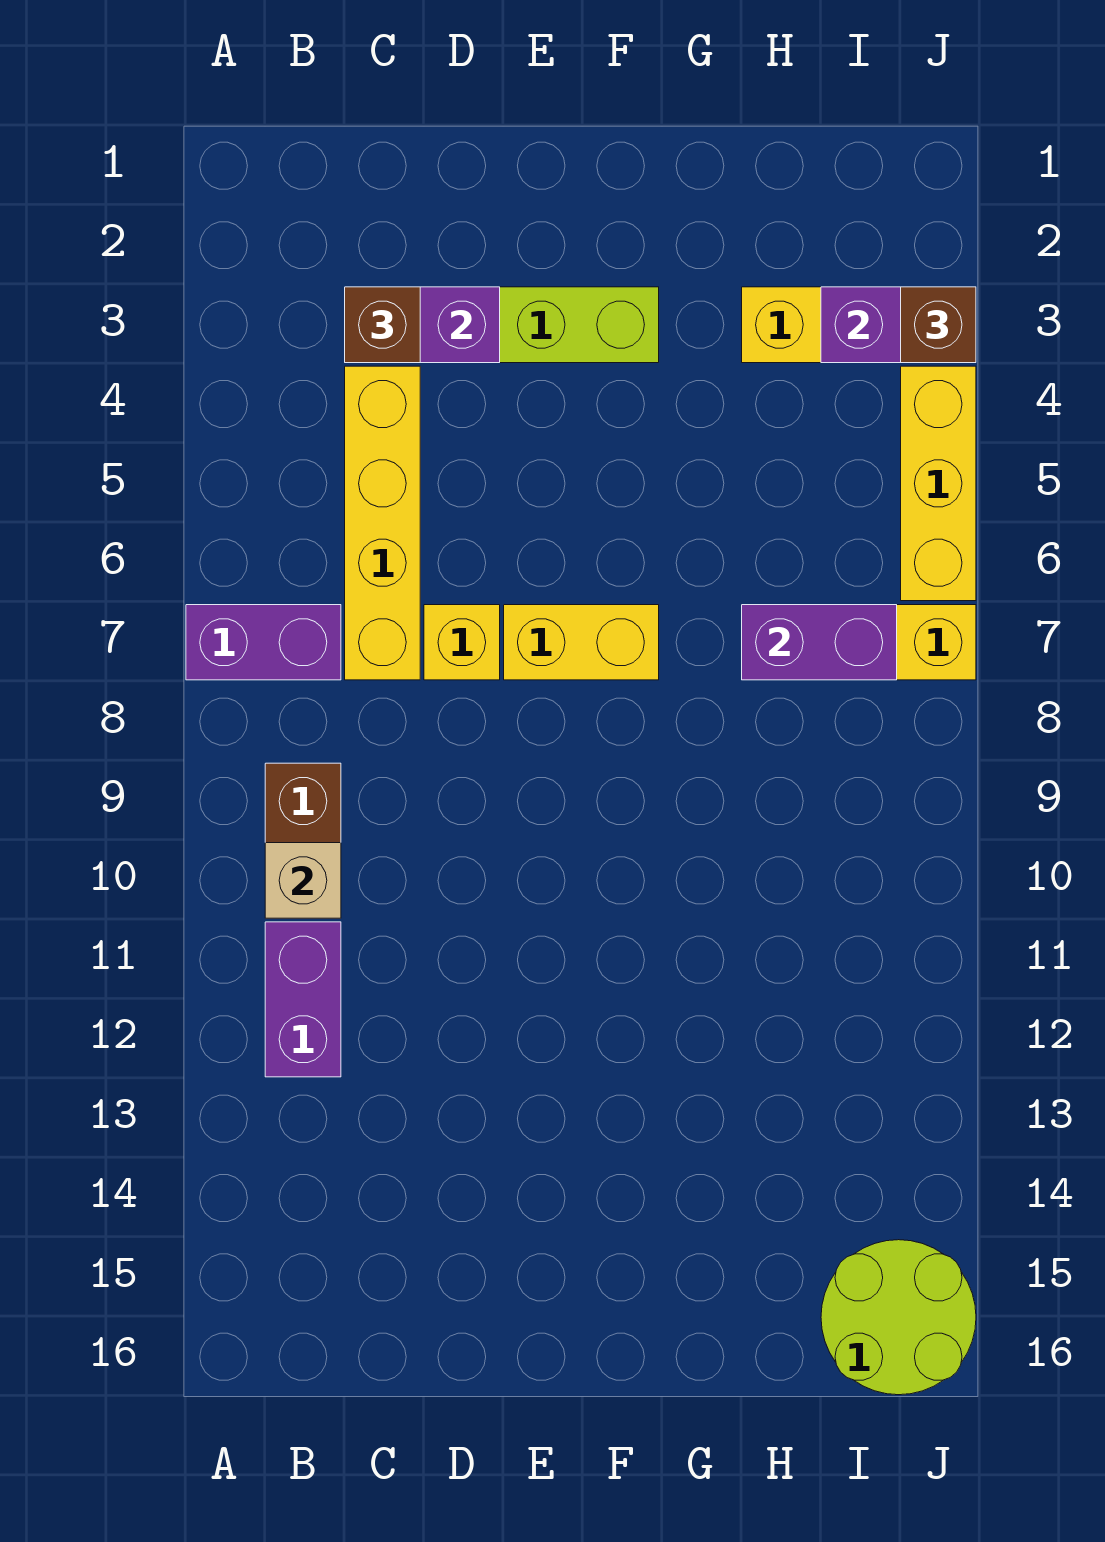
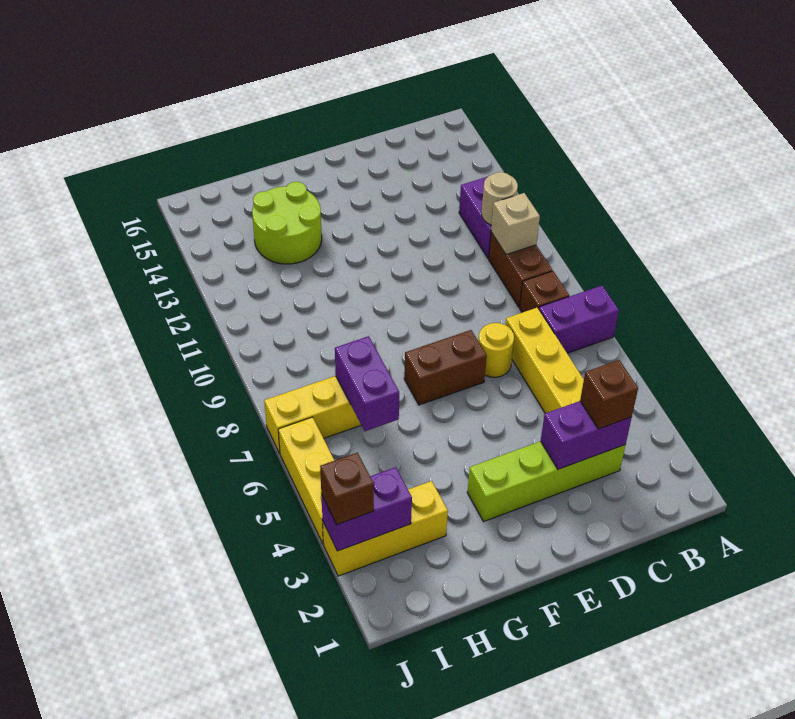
none -> brown brick B8 level 1
none -> tan round brick B11 level 2
yellow brick D7 level 1 -> yellow round brick D7 level 1
yellow brick E7:F7 level 1 -> brown brick E7:F7 level 1
purple brick H7:I7 level 2 -> purple brick H6:H7 level 2
lime round brick I15:J16 level 1 -> lime round brick G13:H14 level 1

